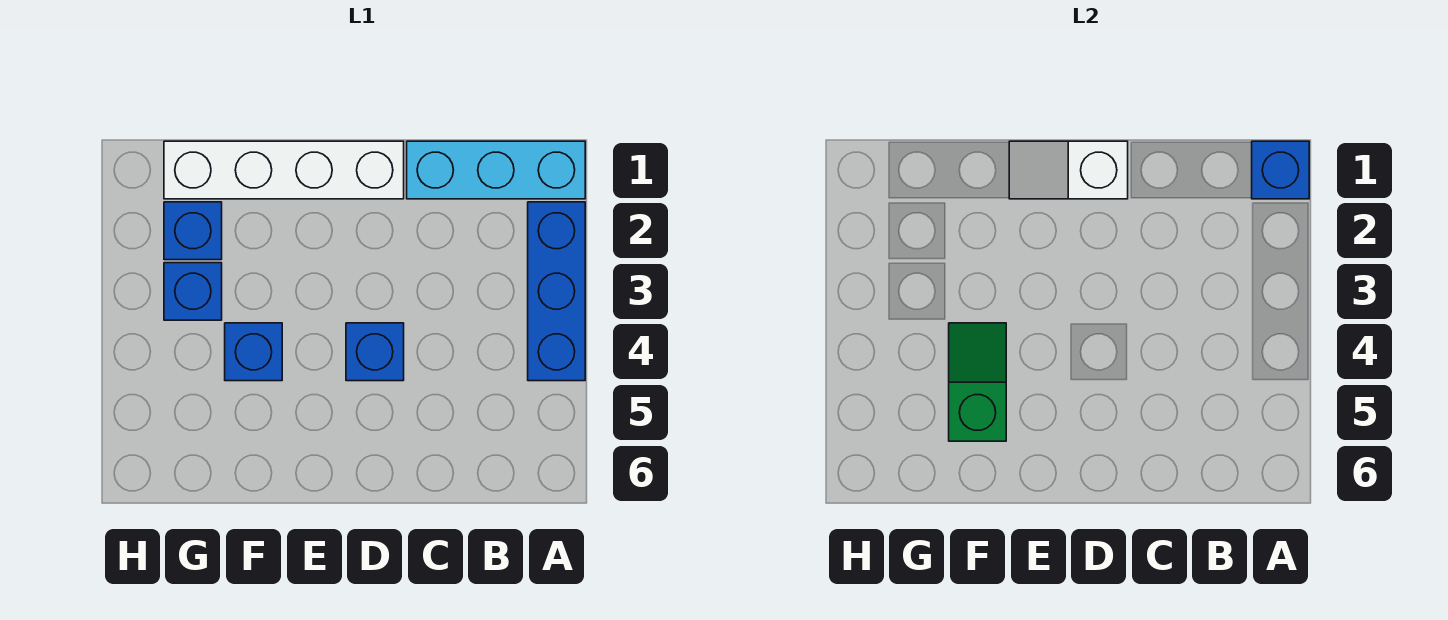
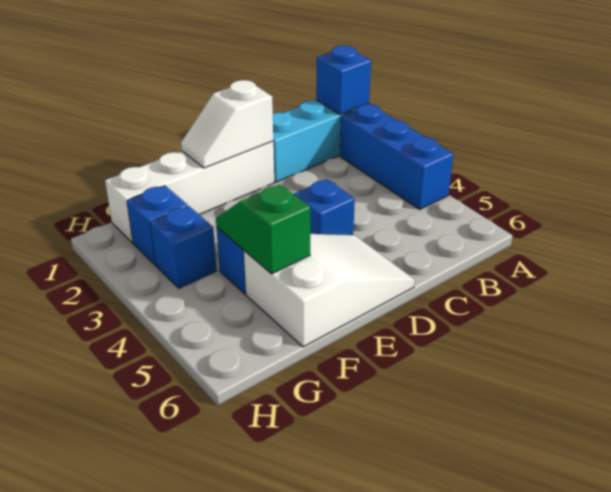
none -> white slope D5:F6 level 1 top F

